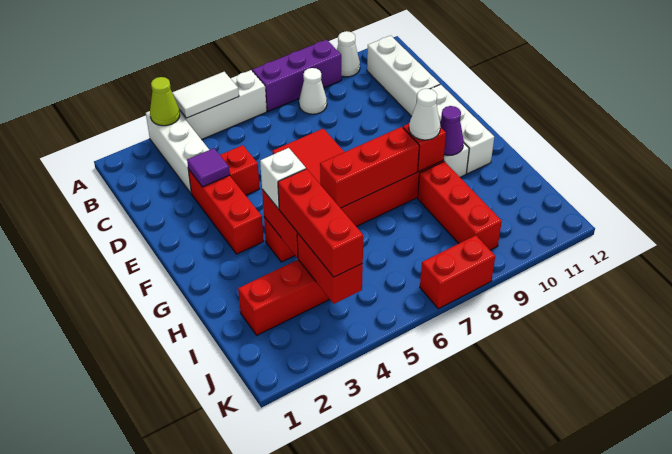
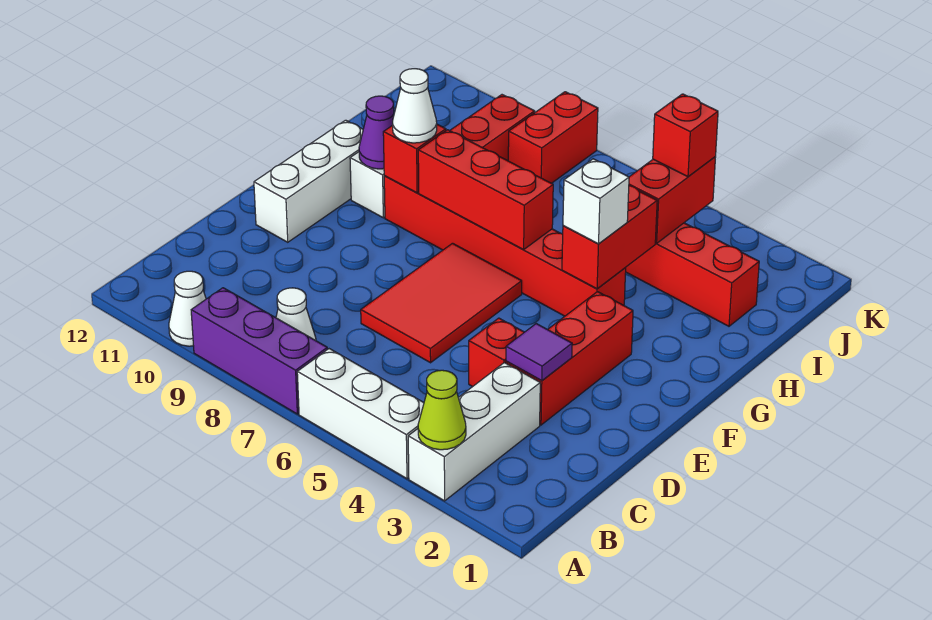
white tile A4:A5 level 2 -> none
white brick B11:D11 level 1 -> none
red brick H4:J4 level 3 -> red brick J4 level 3
red brick K7:K8 level 1 -> red brick J8:K8 level 1

